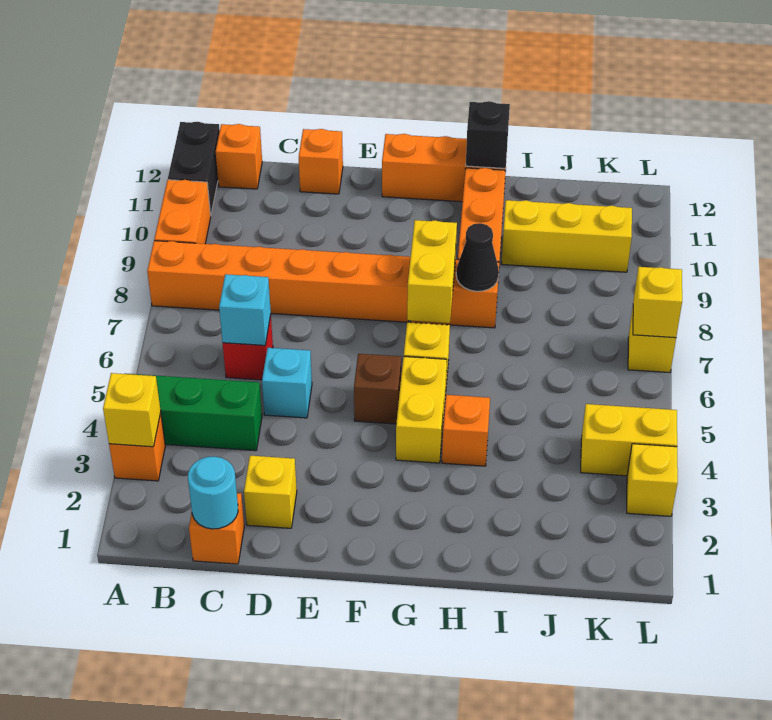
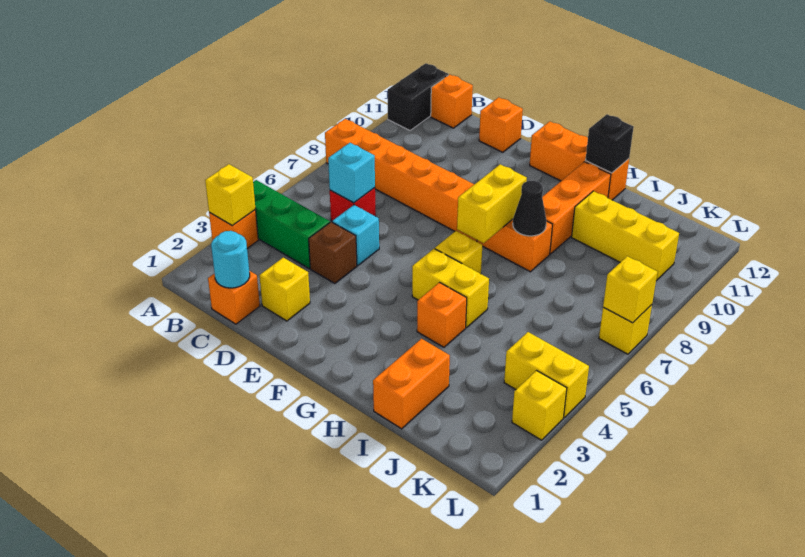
orange brick A9:A10 level 1 -> orange brick I1:I2 level 1
brown brick F5 level 1 -> brown brick D4 level 1
yellow brick G4:G5 level 1 -> yellow brick G5:H5 level 1

